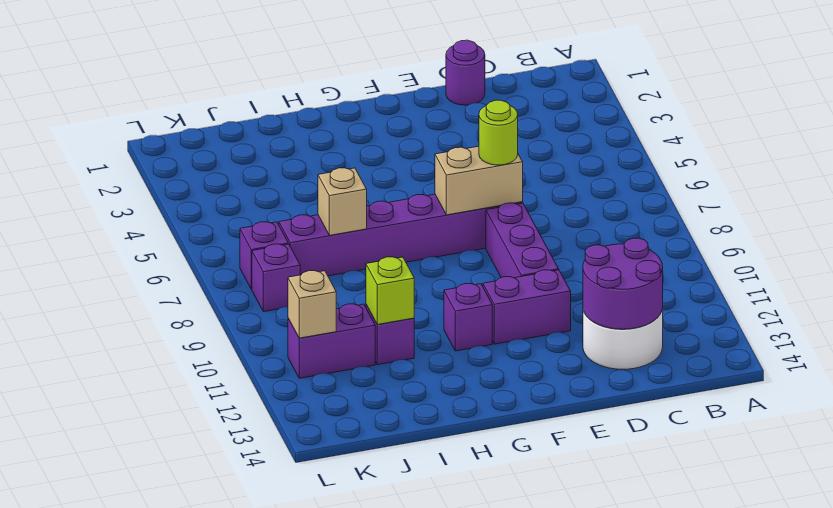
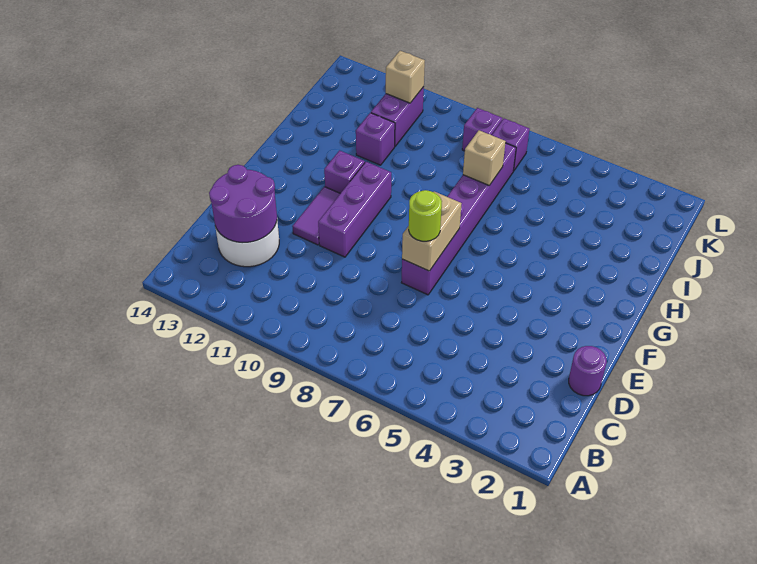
purple brick E8:E10 level 1 -> purple brick E10:G10 level 1
purple brick E11:F11 level 1 -> purple tile E11:F11 level 1
lime brick I11 level 2 -> none

